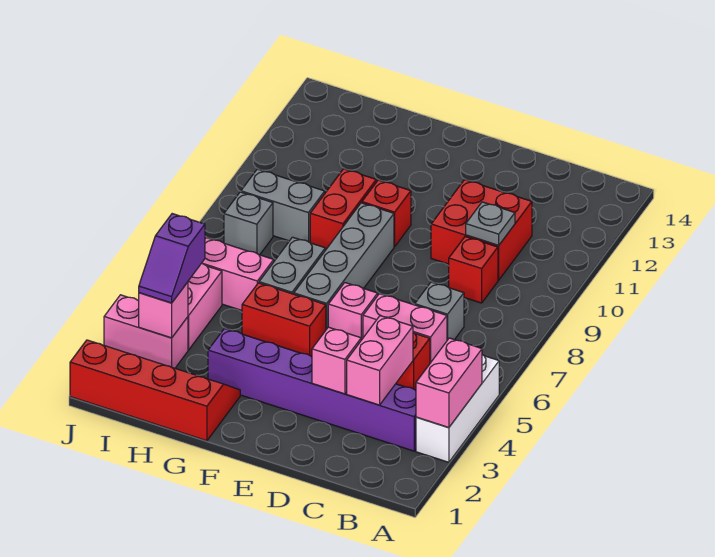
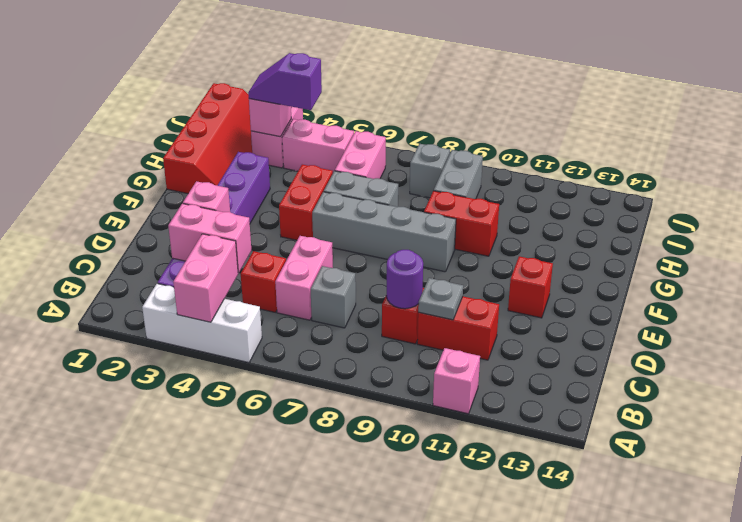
pink brick A3:A4 level 2 -> pink brick A4:B4 level 2
none -> purple round brick C9 level 2
red brick C10:D11 level 1 -> red brick C10:C11 level 1
pink brick E6 level 1 -> pink brick A11 level 1
red brick F10 level 1 -> red brick E12 level 1

